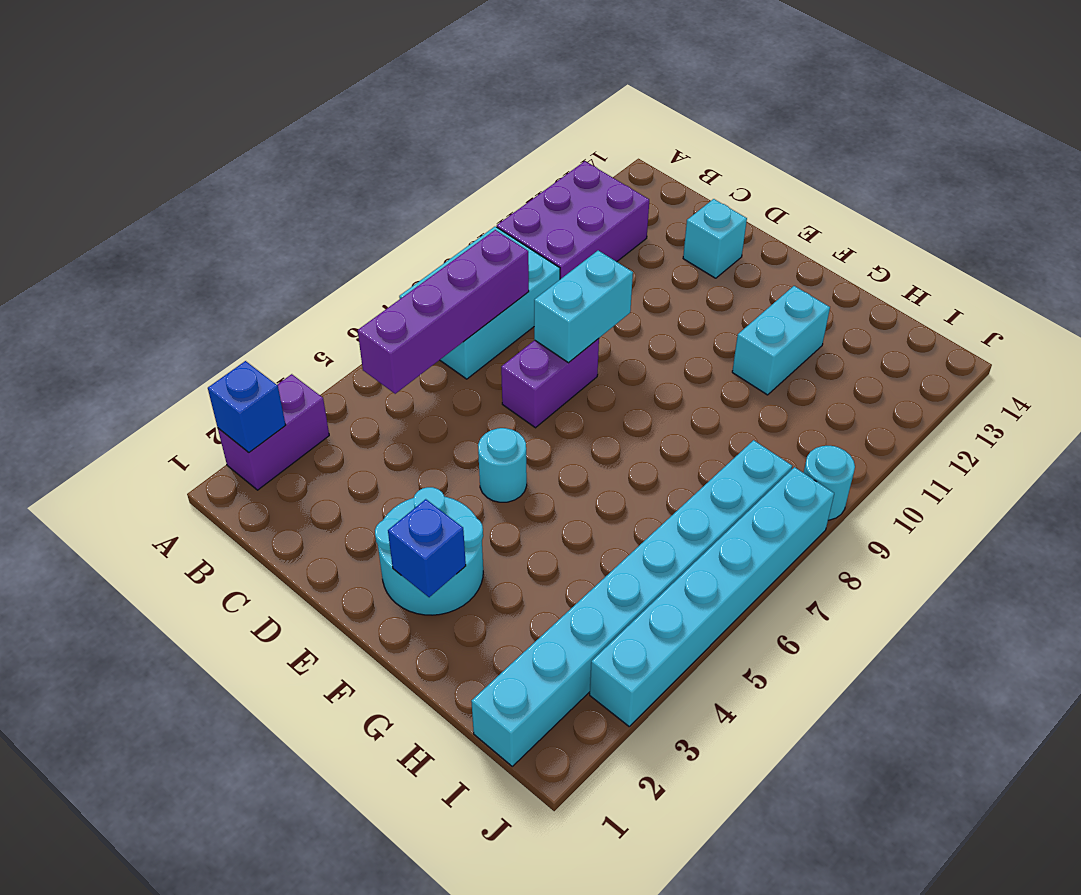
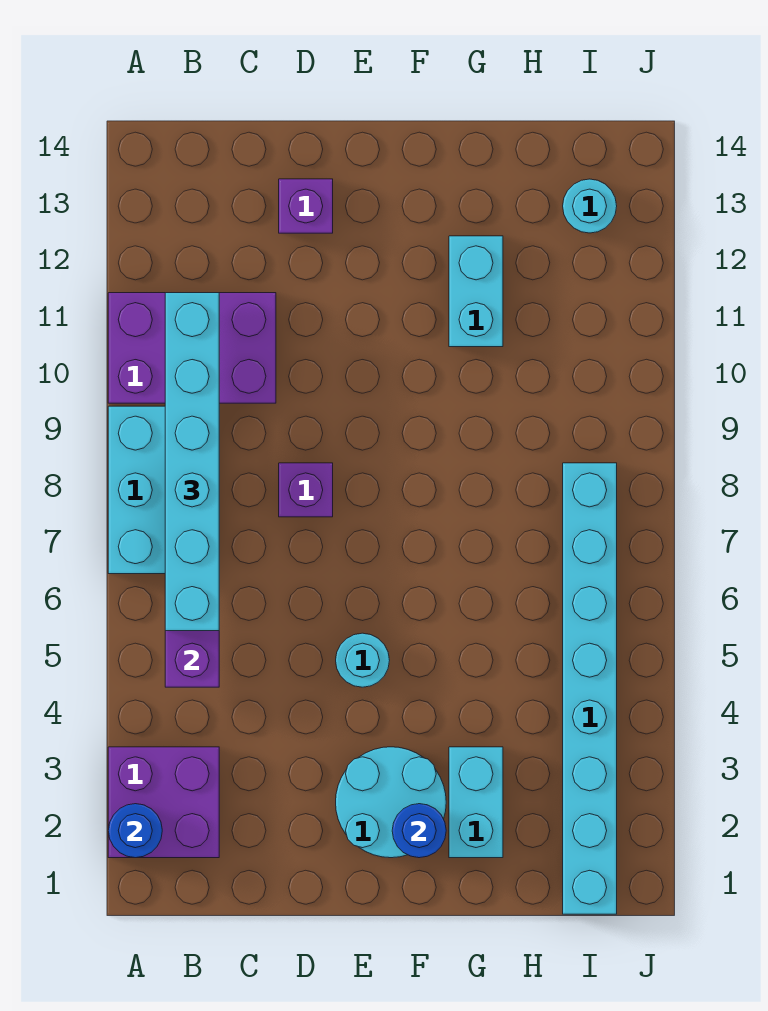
purple brick A2:A3 level 1 -> purple brick A2:B3 level 1
blue brick A2 level 2 -> blue round brick A2 level 2
purple brick A10:B12 level 1 -> purple brick A10:C11 level 1
purple brick D7:D8 level 1 -> purple brick D8 level 1
cyan brick D8:D9 level 2 -> cyan brick G2:G3 level 1
cyan brick D13 level 1 -> purple brick D13 level 1
blue brick F2 level 2 -> blue round brick F2 level 2
cyan brick J3:J8 level 1 -> cyan brick B6:B11 level 3
cyan round brick J9 level 1 -> cyan round brick I13 level 1

